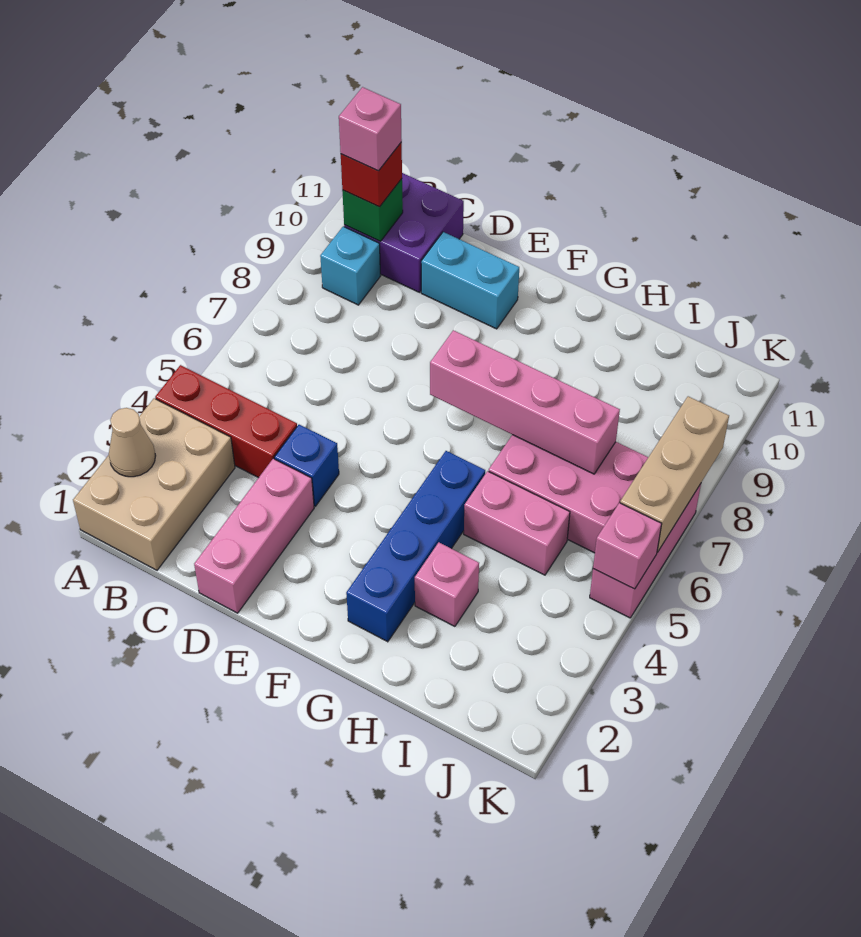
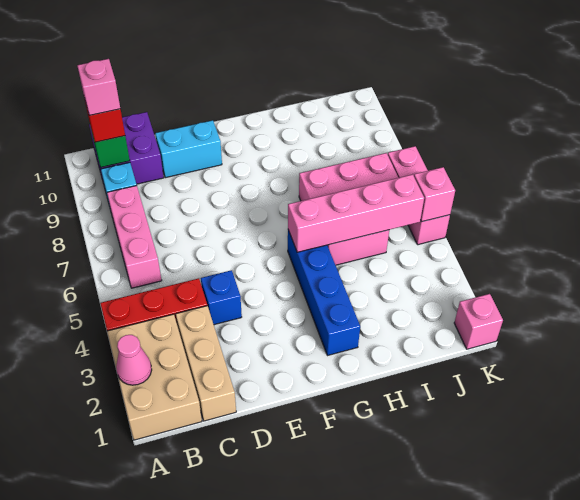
tan cone A2 level 2 -> pink cone A2 level 2
pink brick D1:D3 level 1 -> pink brick B6:B8 level 1
pink brick F7:I7 level 2 -> pink brick G5:J5 level 2
pink brick H3 level 1 -> pink brick K1 level 1
tan brick K6:K8 level 2 -> tan brick C1:C3 level 1

